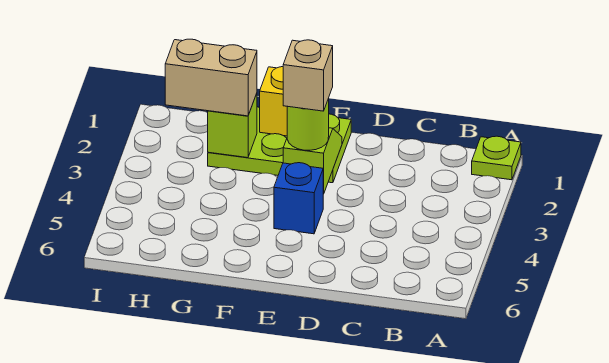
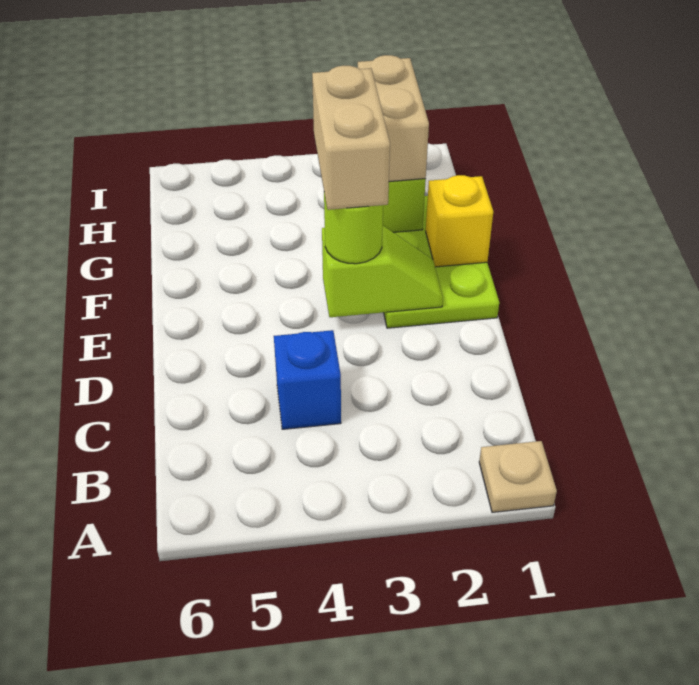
lime plate A1 level 1 -> tan plate A1 level 1
tan brick E3 level 4 -> tan brick E3:F3 level 4
blue brick E4 level 1 -> blue brick C4 level 1

